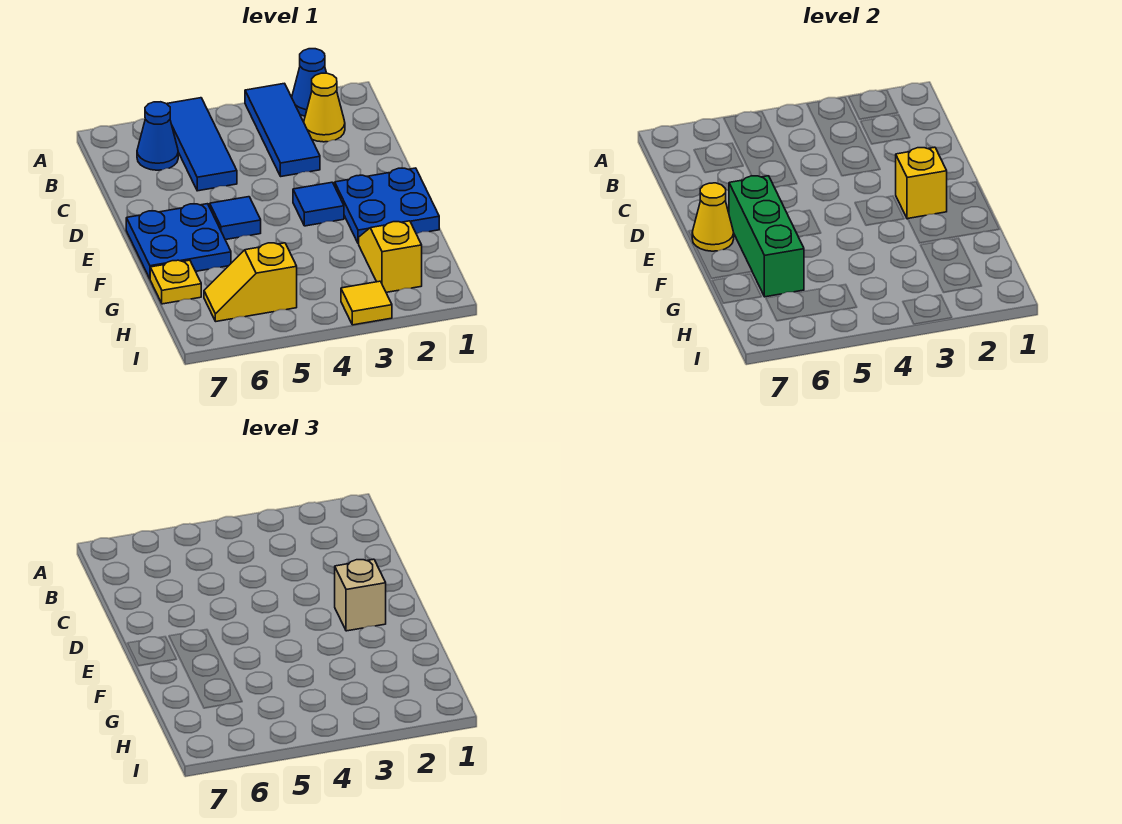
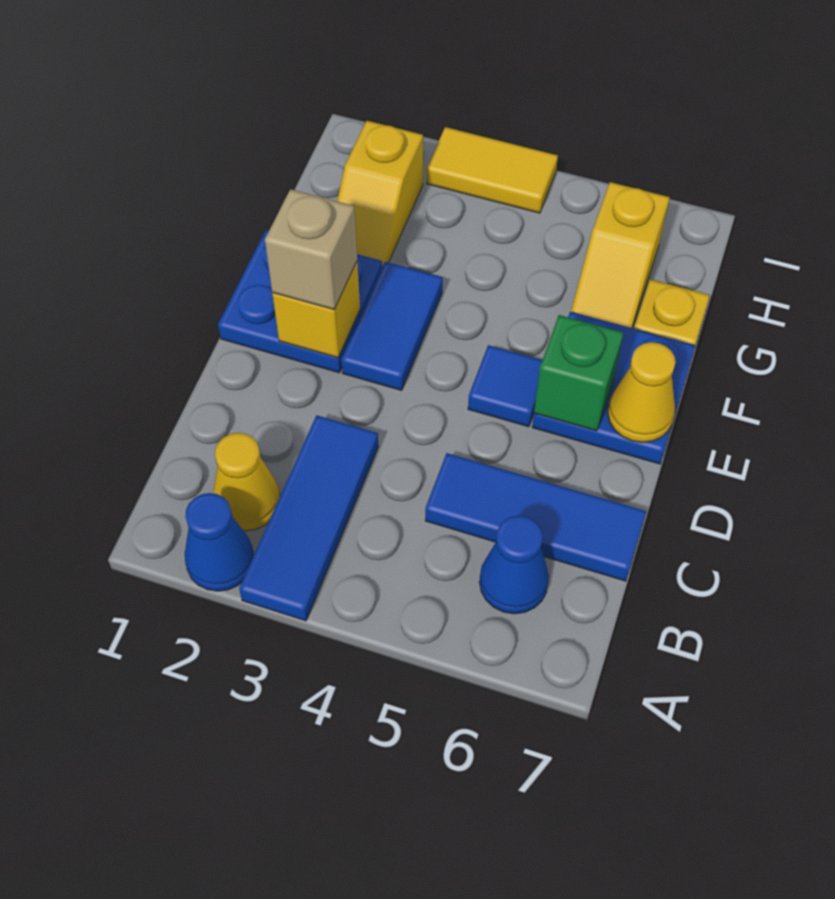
blue tile A5:C5 level 1 -> blue tile C5:C7 level 1
blue tile E3 level 1 -> blue tile E3:F3 level 1
green brick E6:G6 level 2 -> green brick E6 level 2
yellow slope H5:H6 level 1 top 5 -> yellow slope G6:H6 level 1 top H
yellow tile I3 level 1 -> yellow tile I3:I4 level 1

